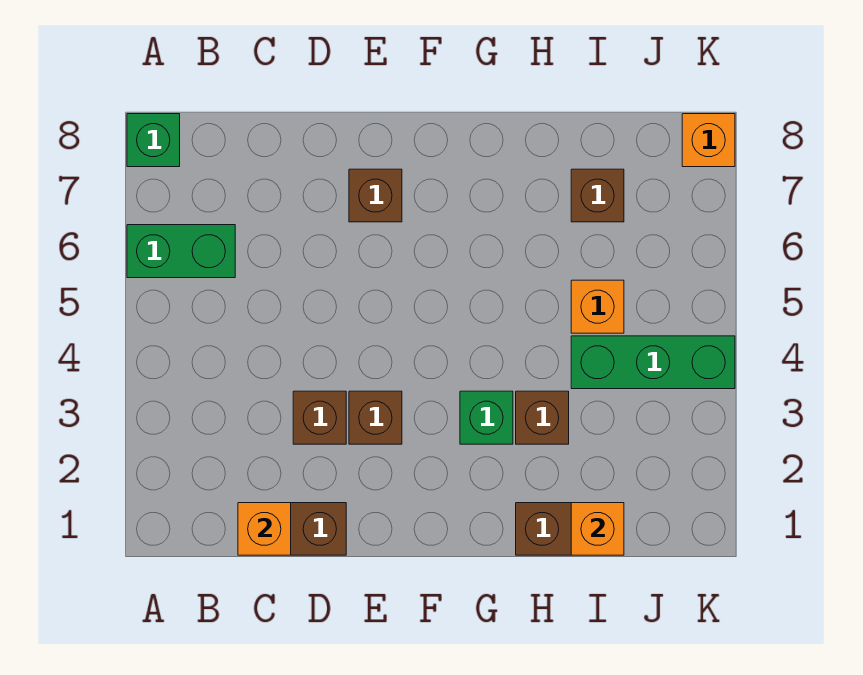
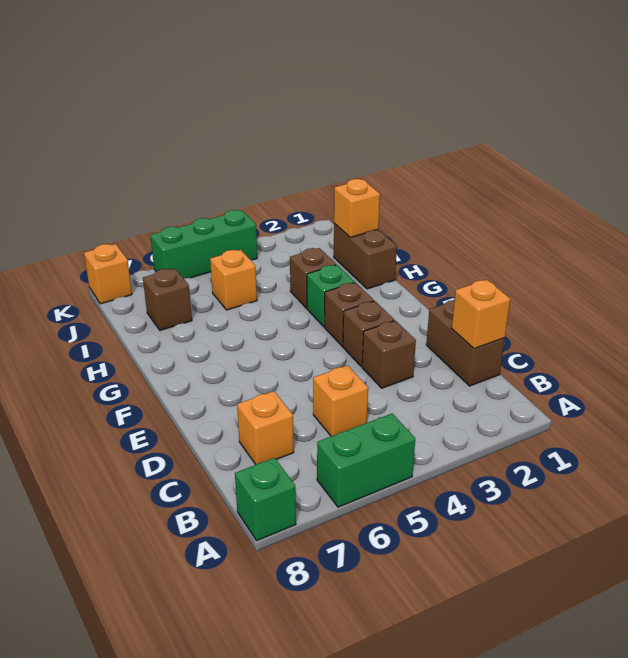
green brick A6:B6 level 1 -> green brick A5:A6 level 1
none -> orange brick C5 level 1
none -> orange brick C7 level 1
brown brick E7 level 1 -> brown brick F3 level 1
green brick I4:K4 level 1 -> green brick K4:K6 level 1

